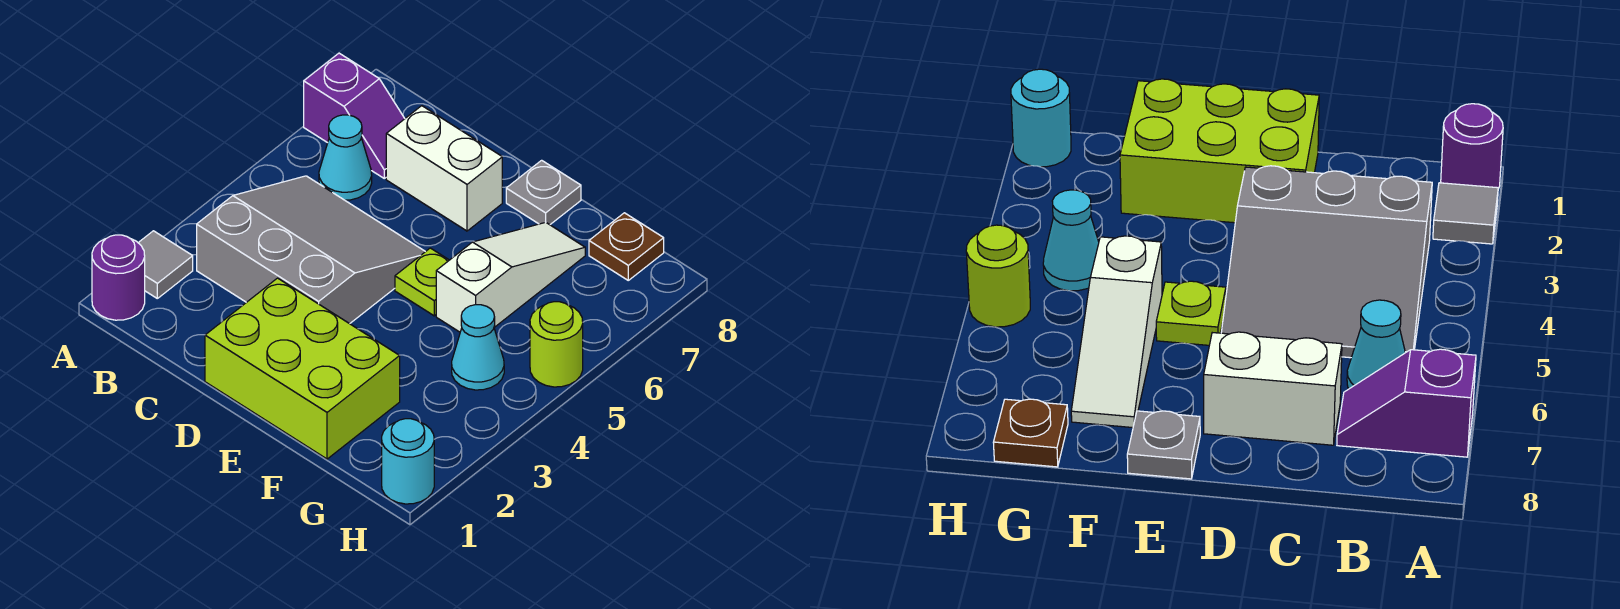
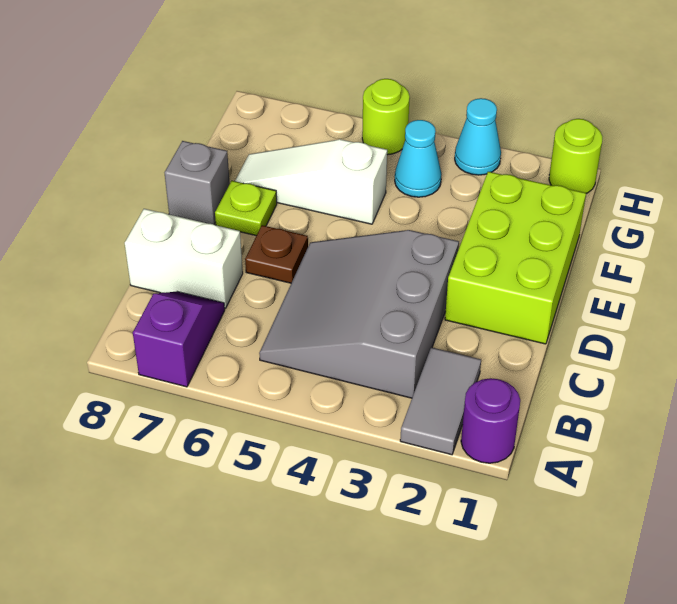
grey tile A2 level 1 -> grey tile A2:B2 level 1
cyan cone B6 level 1 -> cyan cone H3 level 1
white brick C7:D7 level 1 -> white brick C7:C8 level 1
lime plate E5 level 1 -> lime plate E7 level 1
grey plate E8 level 1 -> grey brick E8 level 1
brown plate G8 level 1 -> brown plate D6 level 1
cyan round brick H1 level 1 -> lime round brick H1 level 1

